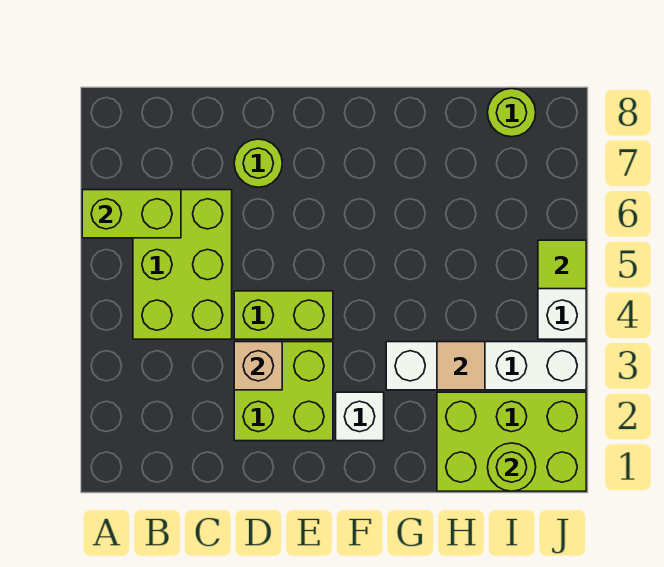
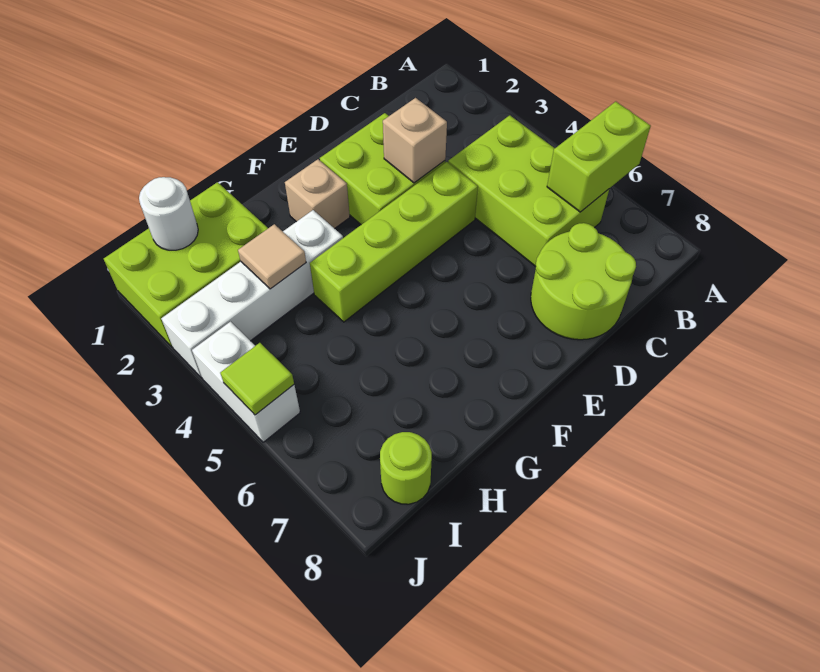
lime brick D4:E4 level 1 -> lime brick D4:G4 level 1
lime round brick D7 level 1 -> lime round brick C7:D8 level 1
white brick F2 level 1 -> tan brick F2 level 1
lime round brick I1 level 2 -> white round brick I1 level 2

